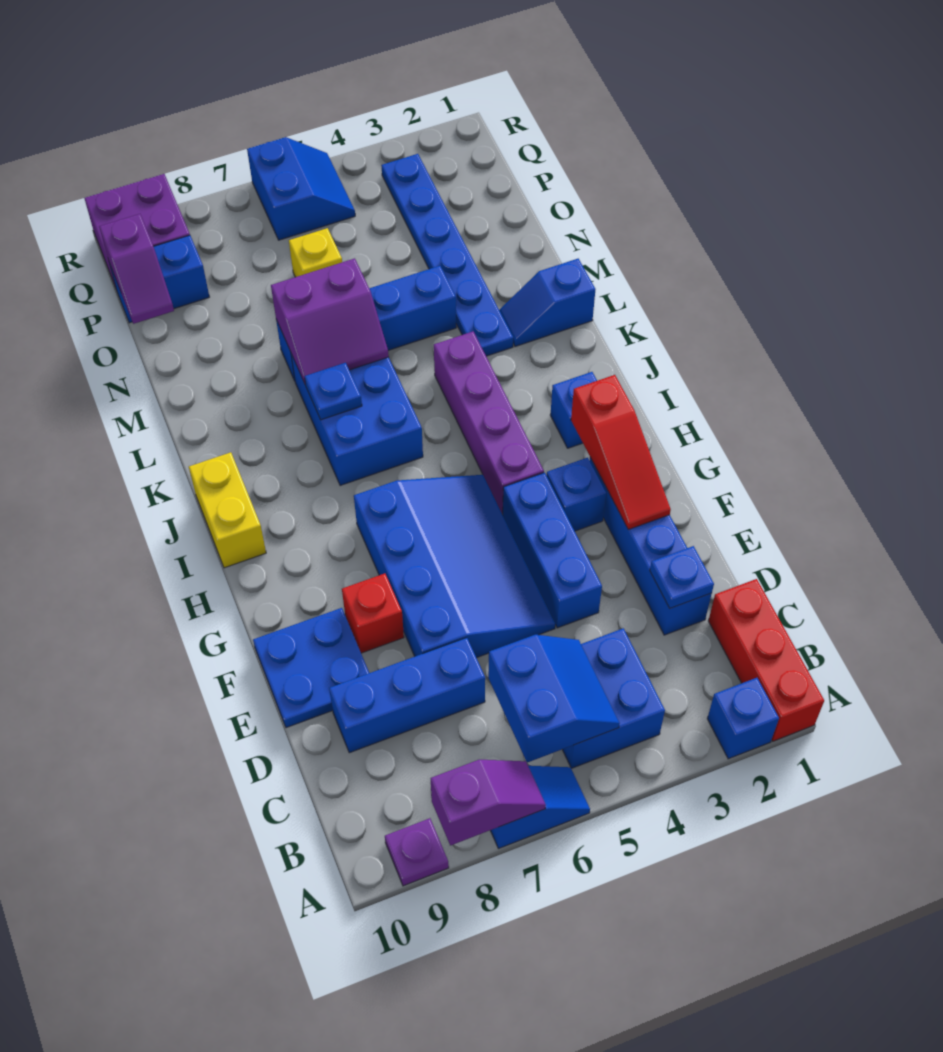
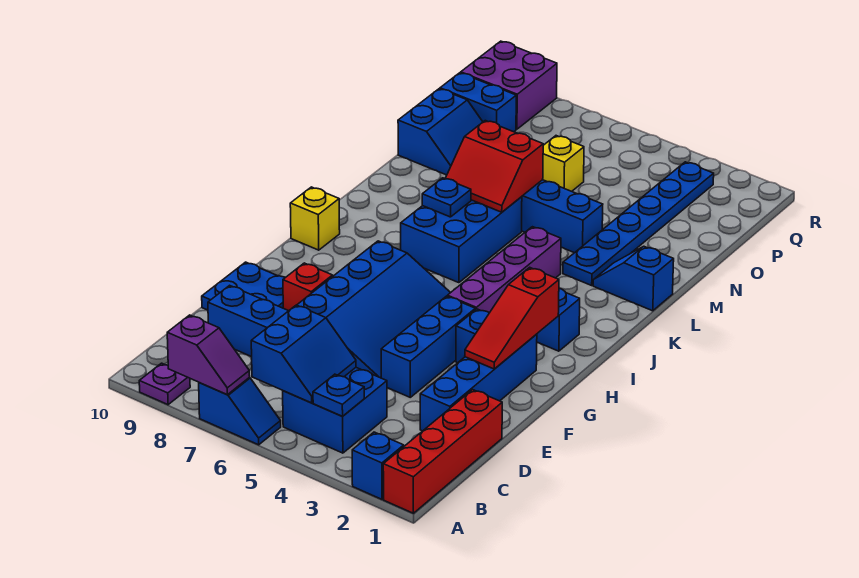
red brick A1:C1 level 1 -> red brick A1:D1 level 1
blue plate D2 level 2 -> blue plate B4 level 2
yellow brick I10:J10 level 1 -> yellow brick I10 level 1
purple slope L6:M7 level 2 top M -> red slope L6:M7 level 2 top M
purple slope O10:P10 level 2 top P -> none
blue slope Q5:R6 level 1 top 6 -> blue slope N9:O10 level 1 top 10

